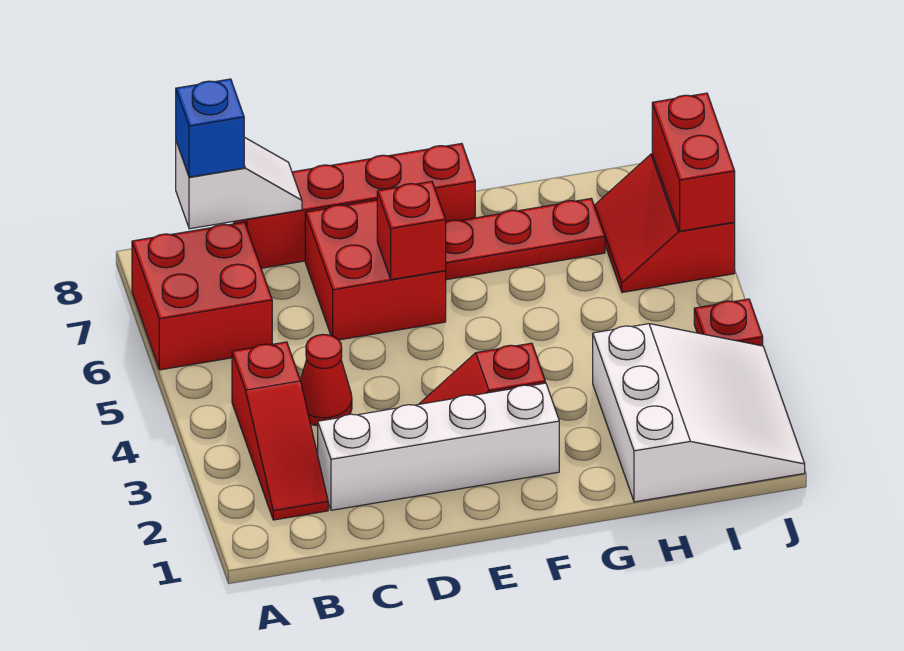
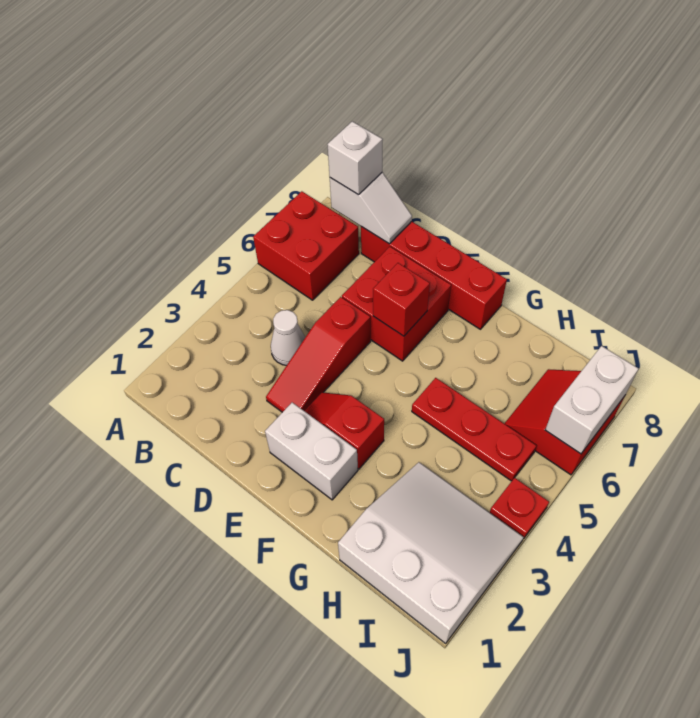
red slope B2:B4 level 1 top 4 -> red slope D3:D5 level 1 top 5
blue brick B8 level 3 -> white brick B8 level 3
white brick C2:F2 level 1 -> white brick E2:F2 level 1
red cone C4 level 1 -> white cone C4 level 1
red plate F7:H7 level 1 -> red plate G5:I5 level 1
white slope H1:J3 level 1 top H -> white slope H1:J3 level 1 top 1
red brick J6:J7 level 2 -> white brick J6:J7 level 2

